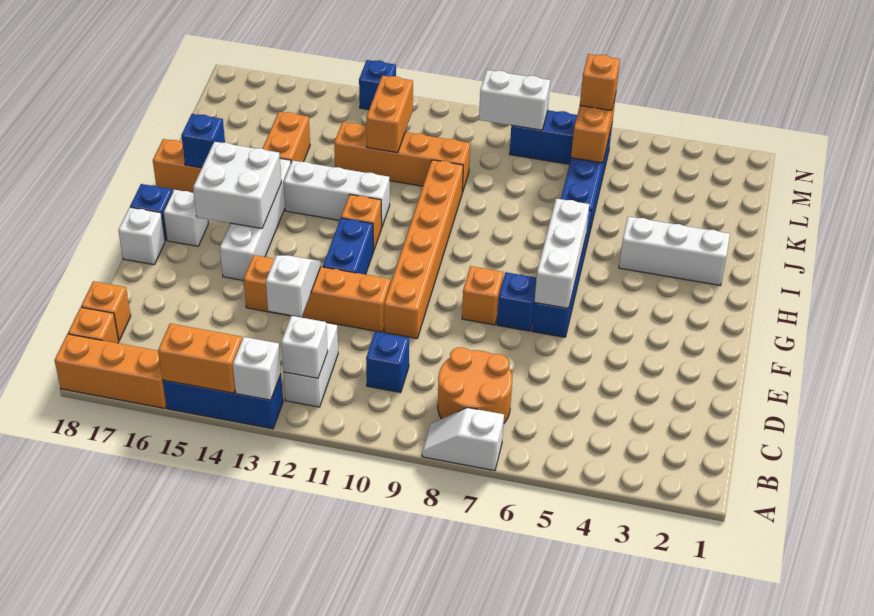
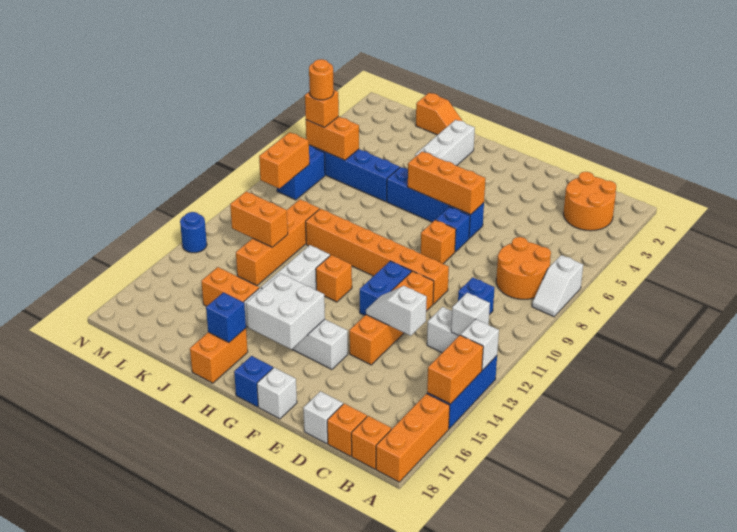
none -> orange round brick B2:C3 level 1
white brick F6:H6 level 2 -> orange brick F6:H6 level 2
blue brick F12:G12 level 1 -> blue brick F11:F12 level 1
white brick G17 level 1 -> white brick D18 level 1
none -> orange slope J1:K1 level 1 top K
none -> orange round brick M6 level 4
white brick M8:M9 level 2 -> orange brick M8:M9 level 2
blue brick N13 level 1 -> blue round brick N13 level 1

